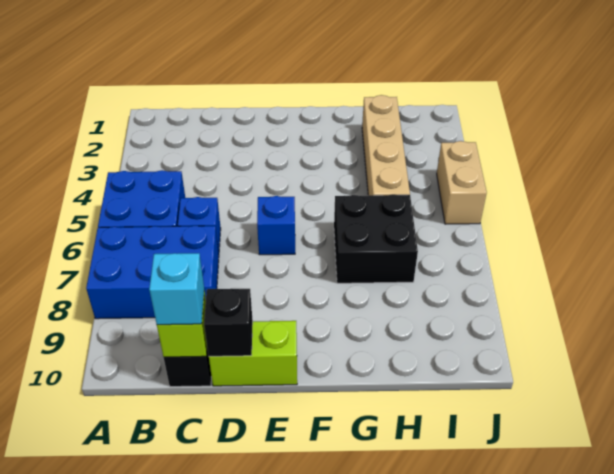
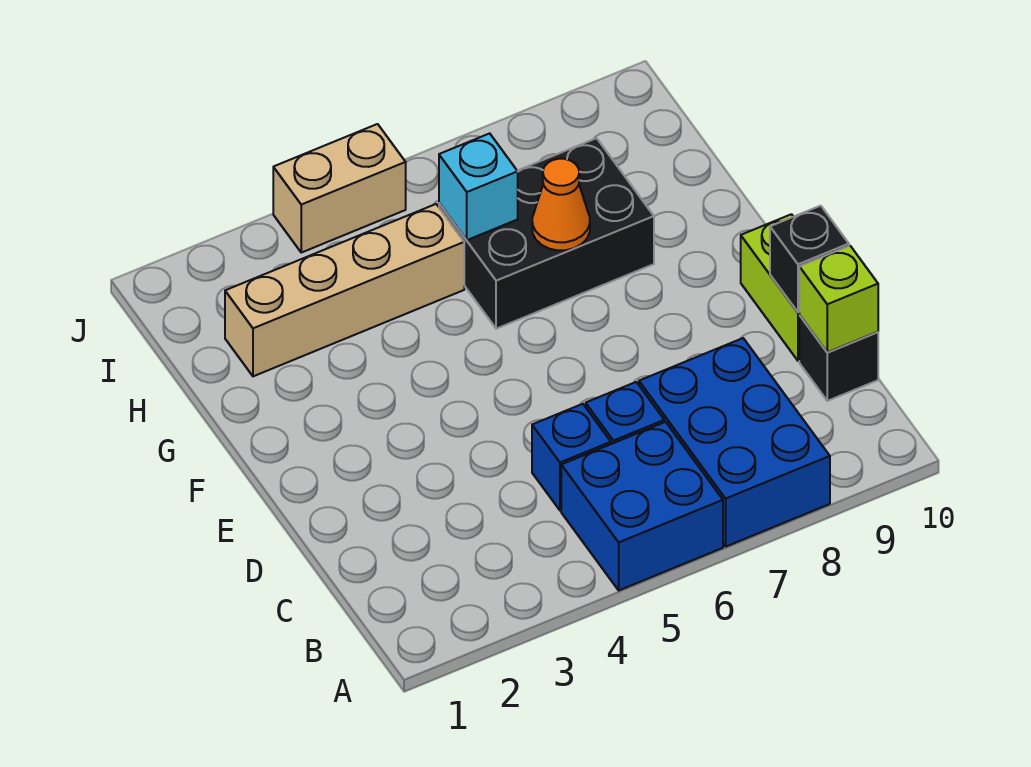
cyan brick C10 level 3 -> cyan brick H6 level 2
blue brick E6 level 1 -> blue brick C5 level 1
black brick G6:H7 level 1 -> black brick G6:H8 level 1
none -> orange cone G7 level 2

